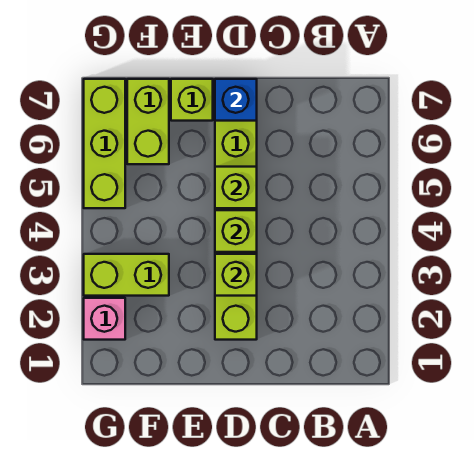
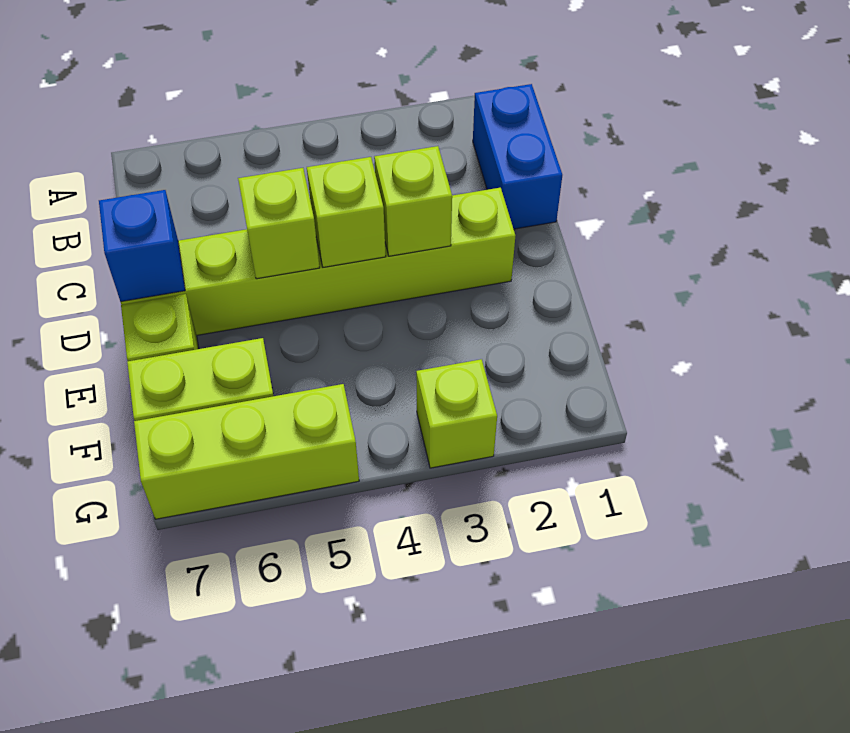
none -> blue brick B1:C1 level 1
lime brick F3:G3 level 1 -> lime brick G3 level 1
pink brick G2 level 1 -> none

